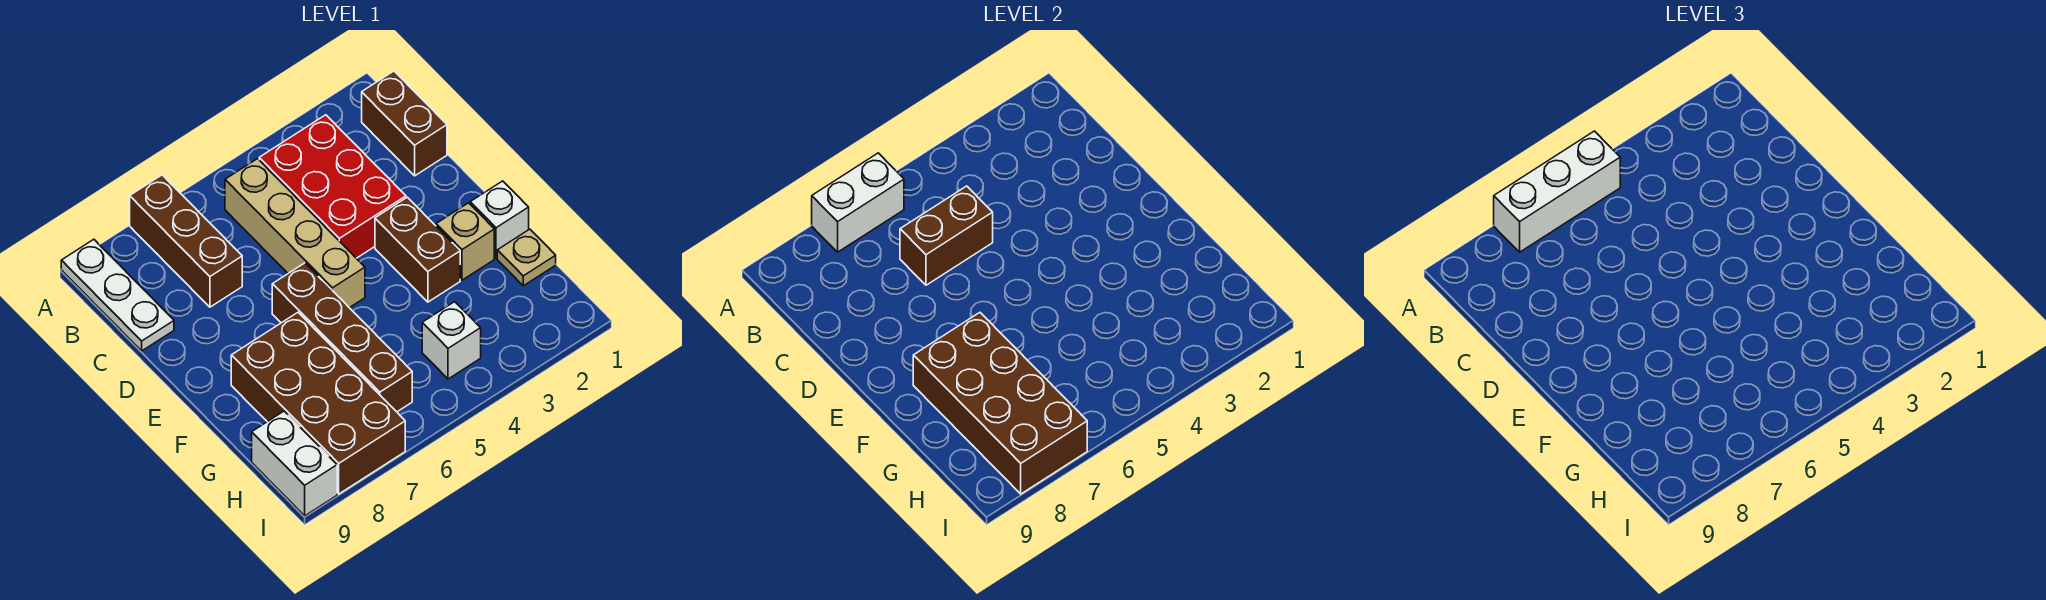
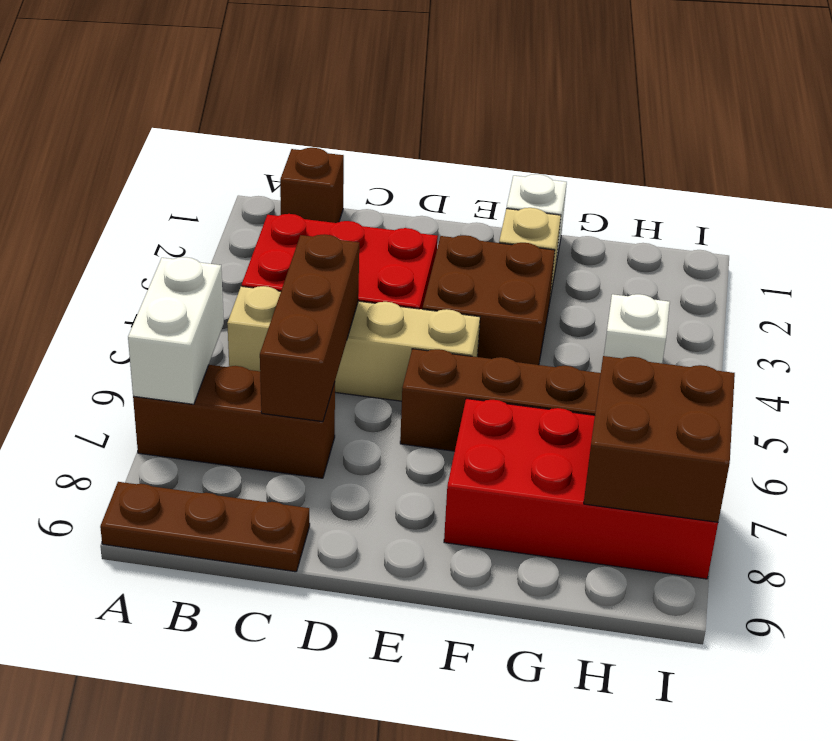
white brick A5:A7 level 3 -> none
white plate A9:C9 level 1 -> brown plate A9:C9 level 1
brown brick B1:C1 level 1 -> brown brick B1 level 1
brown brick C5:C6 level 2 -> brown brick C5:C7 level 2
brown brick E3:F3 level 1 -> brown brick E3:F4 level 1
brown brick F7:I8 level 1 -> red brick F7:I8 level 1
brown brick F7:I8 level 2 -> brown brick H7:I8 level 2
tan plate G1 level 1 -> none
white brick H9:I9 level 1 -> none

